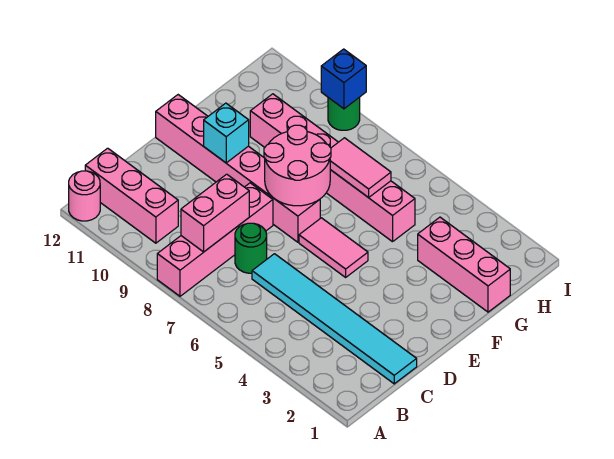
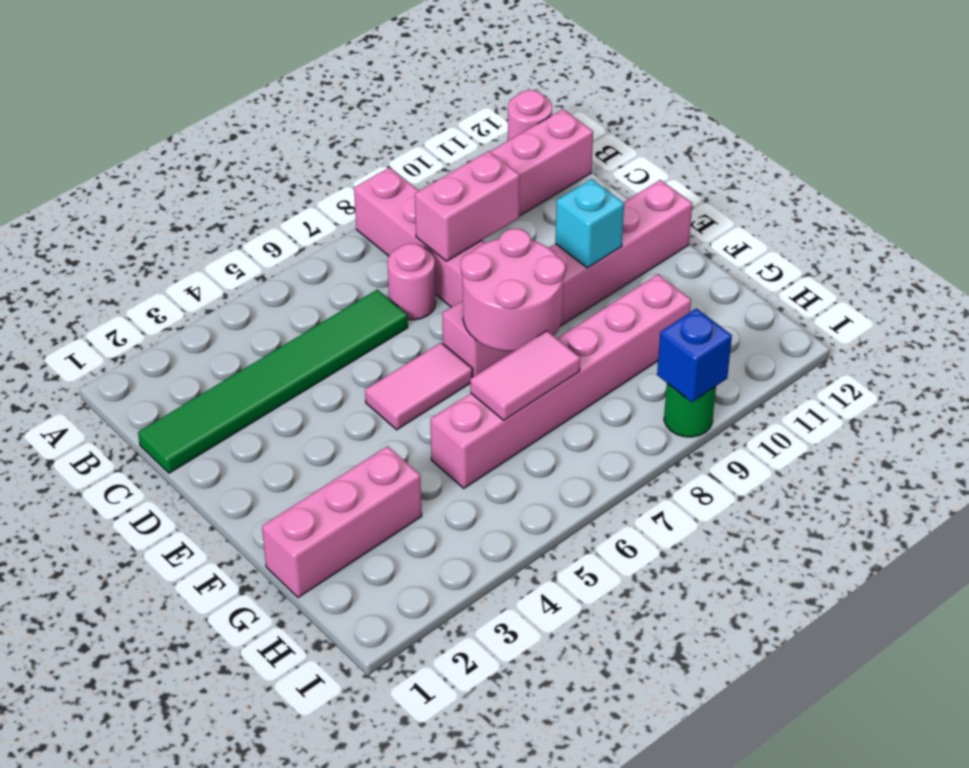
pink brick B8:C8 level 2 -> pink brick C8:C9 level 2
cyan tile C1:C6 level 1 -> green tile C1:C6 level 1
green round brick C7 level 1 -> pink round brick C7 level 1

